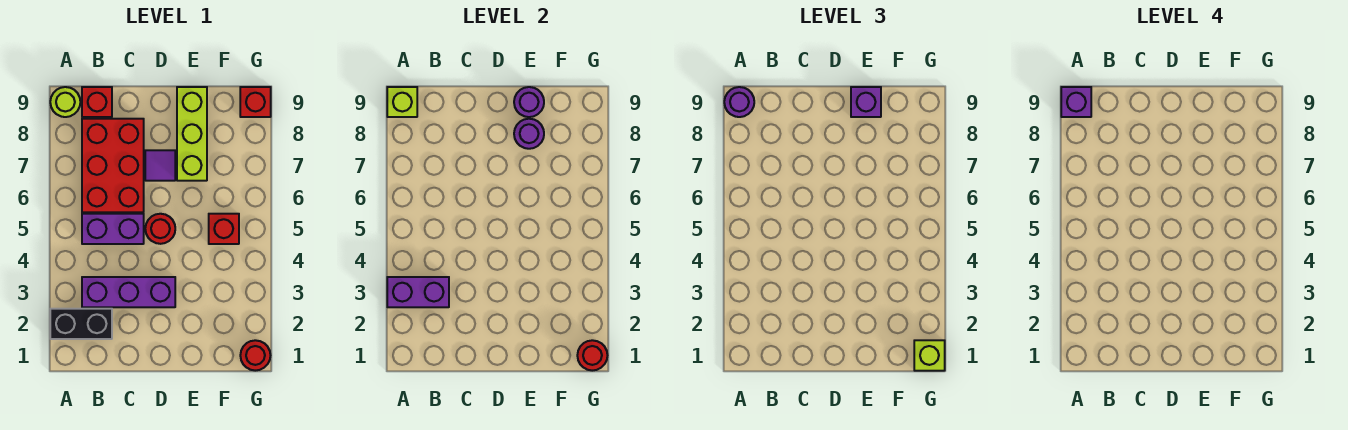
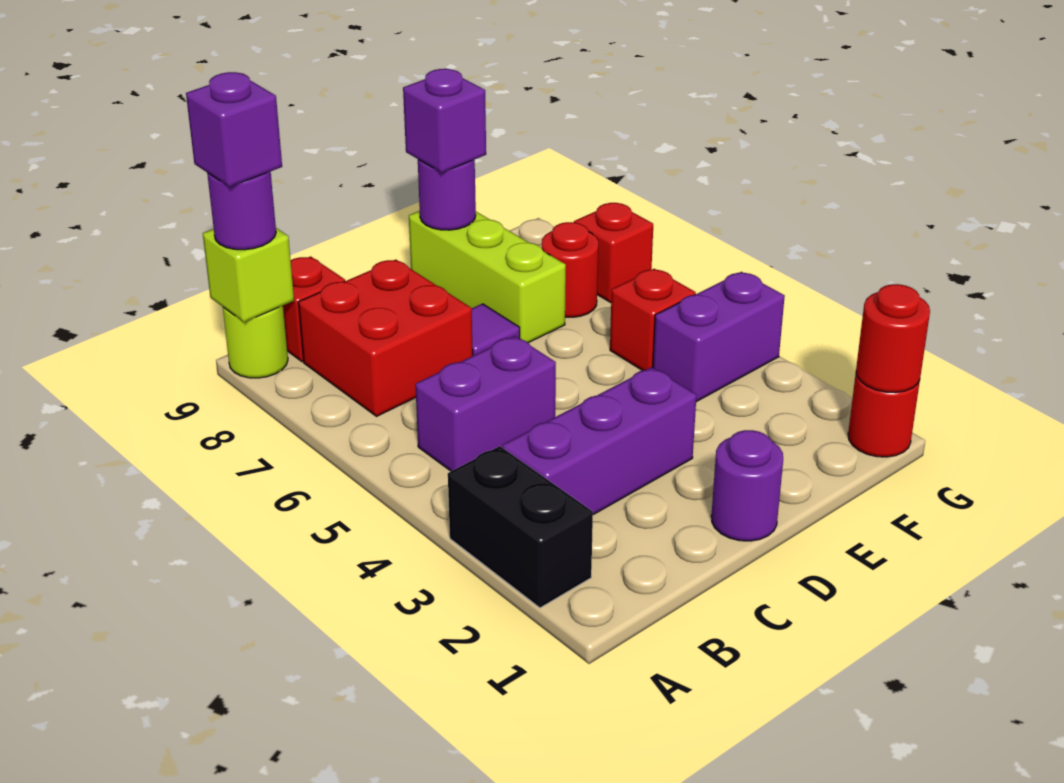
black brick A2:B2 level 1 -> black brick A2:A3 level 1
purple brick A3:B3 level 2 -> purple brick F4:G4 level 1
red brick B6:C8 level 1 -> red brick B7:C8 level 1
red round brick D5 level 1 -> red round brick F7 level 1
purple round brick E8 level 2 -> purple round brick D1 level 1
lime brick G1 level 3 -> none
red brick G9 level 1 -> red brick G7 level 1

